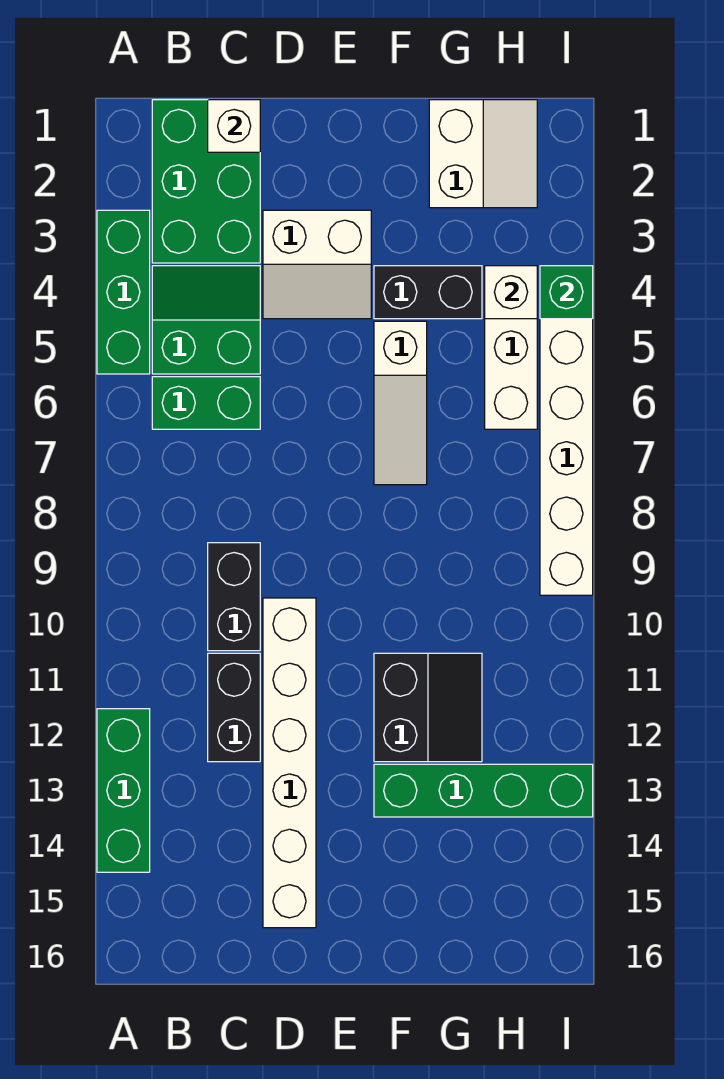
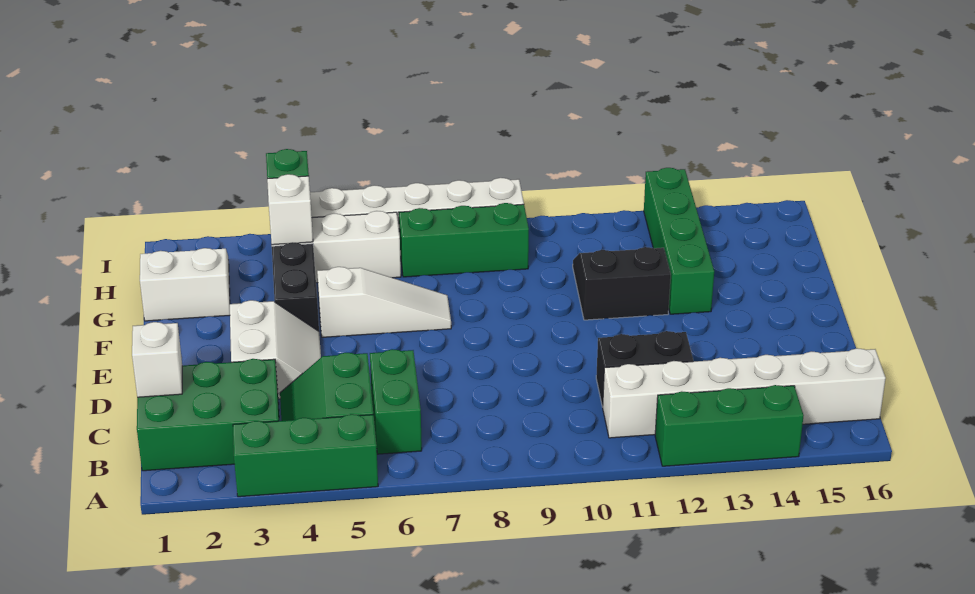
black brick C9:C10 level 1 -> none
white brick D10:D15 level 1 -> white brick B11:B16 level 1
none -> green brick H7:H9 level 1

